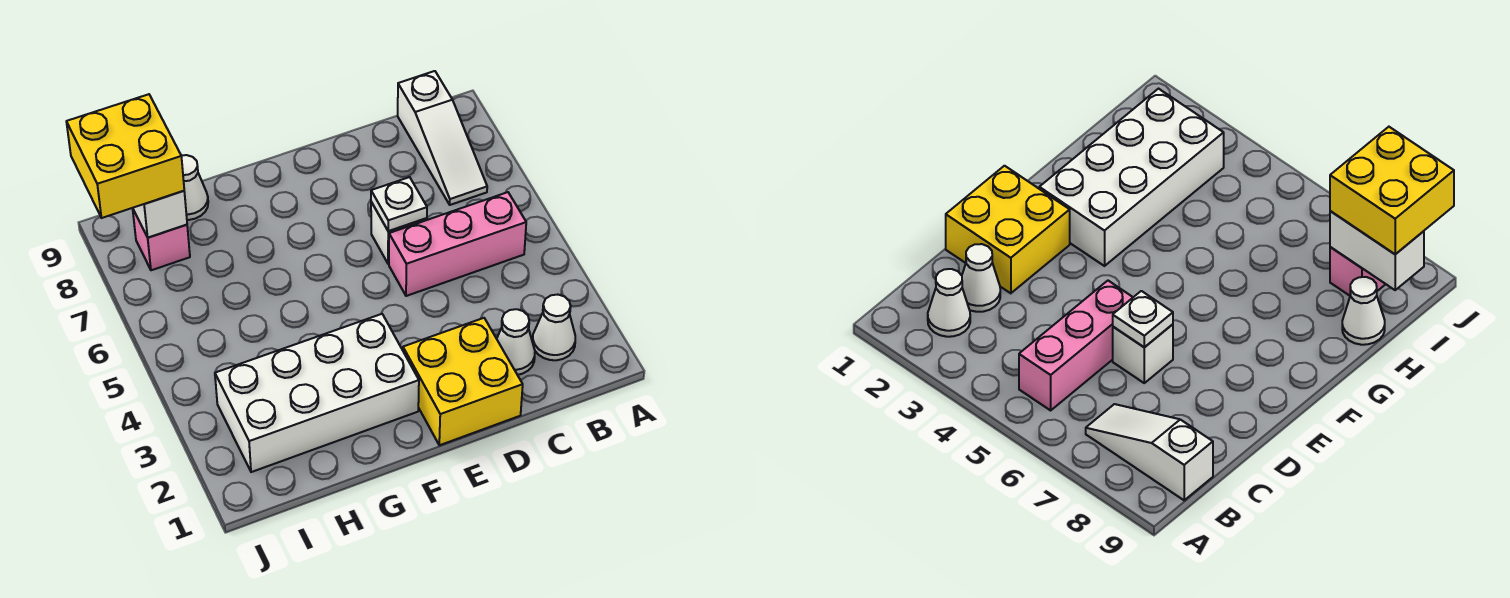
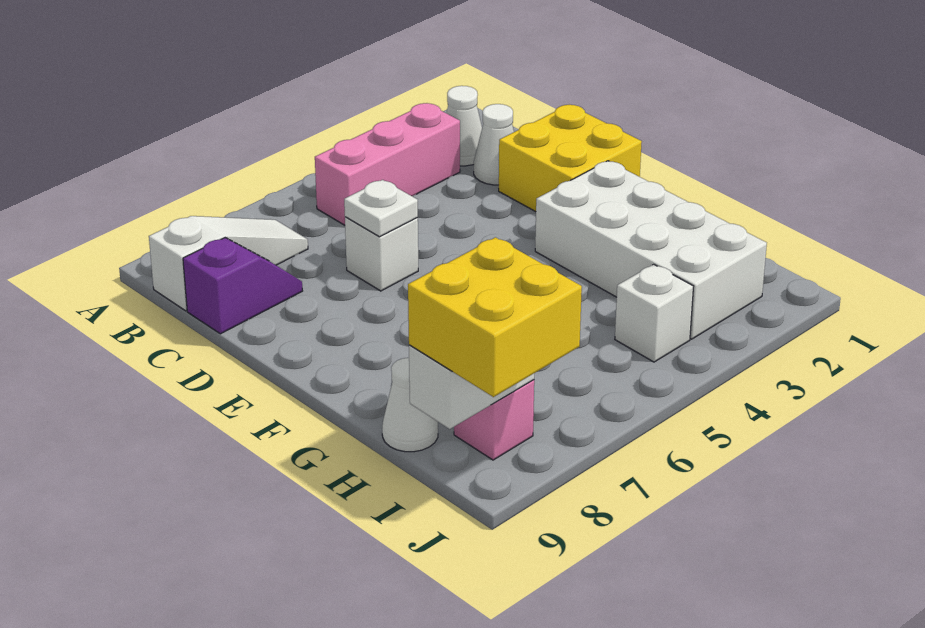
pink brick B5:D5 level 1 -> pink brick B3:B5 level 1
none -> purple slope C8:C9 level 1 top 9
none -> white brick I4 level 1

